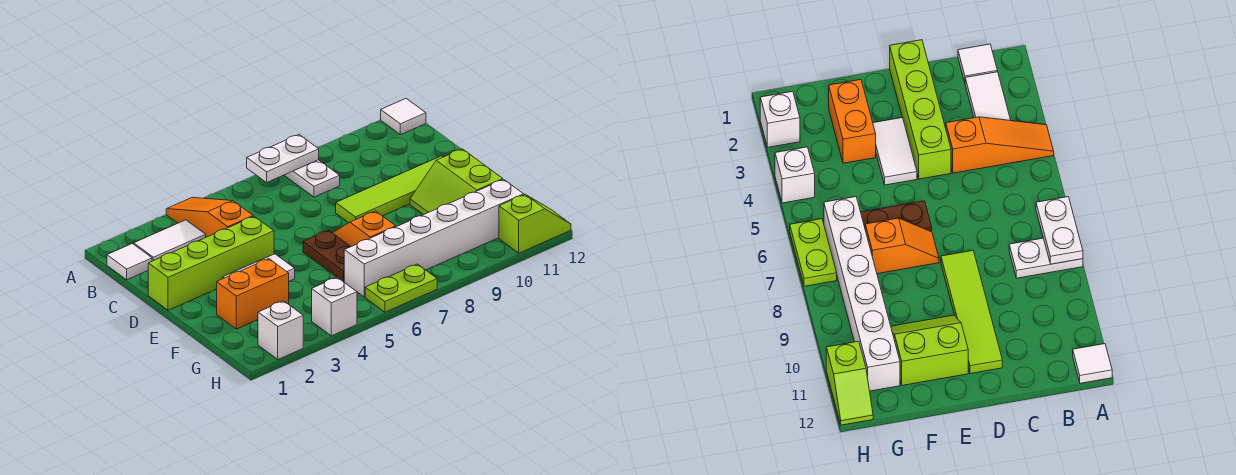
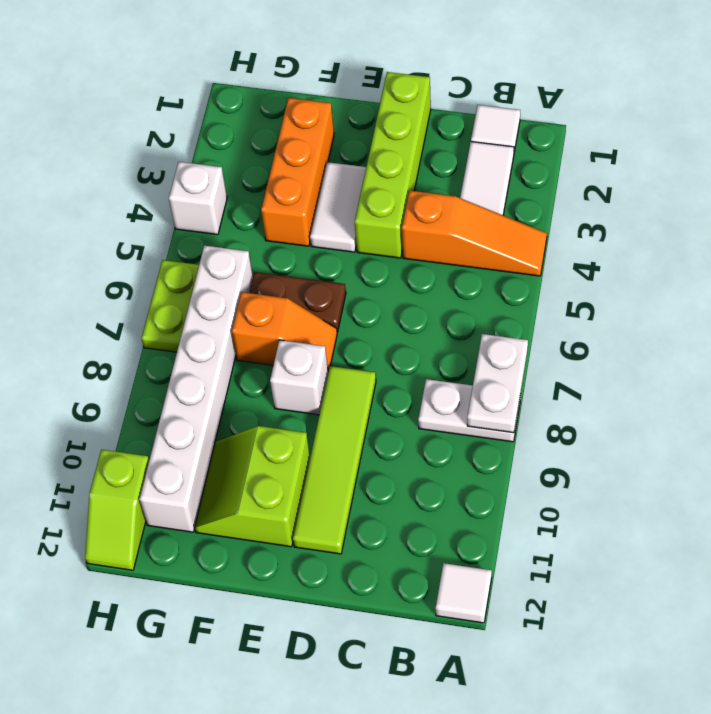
lime slope E10:F11 level 1 top 11 -> lime slope E10:F11 level 1 top E
orange brick F2:F3 level 1 -> orange brick F2:F4 level 1
white brick H2 level 1 -> white brick E8 level 1

